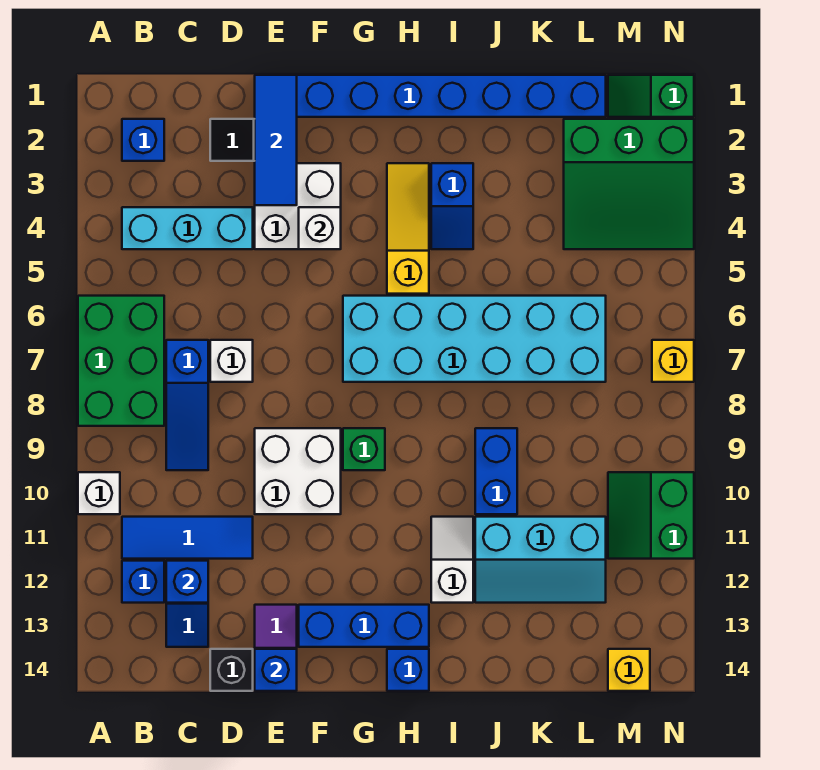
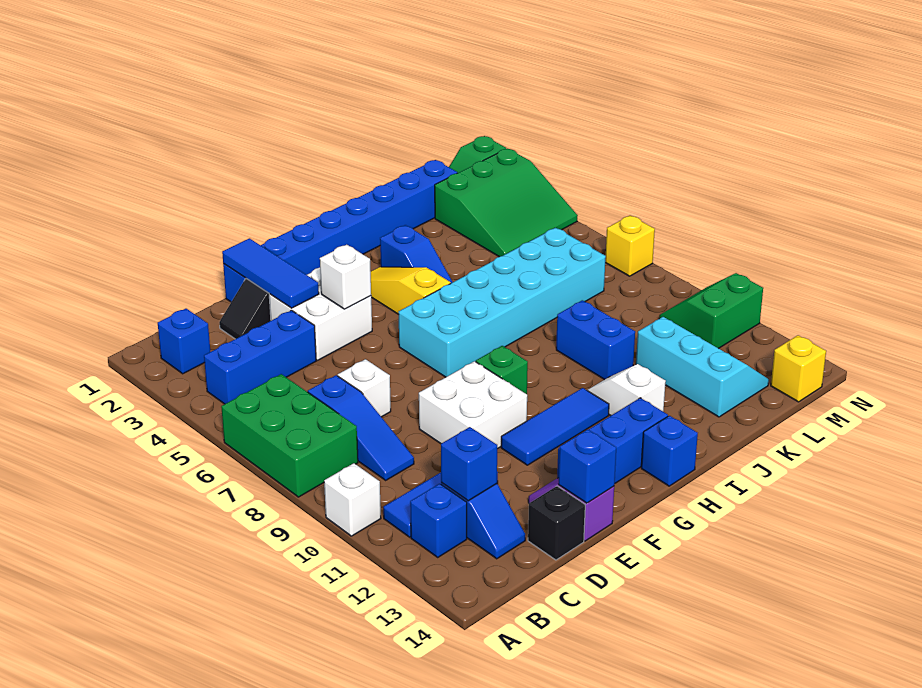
cyan brick B4:D4 level 1 -> blue brick B4:D4 level 1
none -> blue tile F11:H11 level 1
cyan slope J11:L12 level 1 top 11 -> cyan slope K11:L13 level 1 top K
green slope M10:N11 level 1 top N -> green slope M10:N11 level 1 top 11

